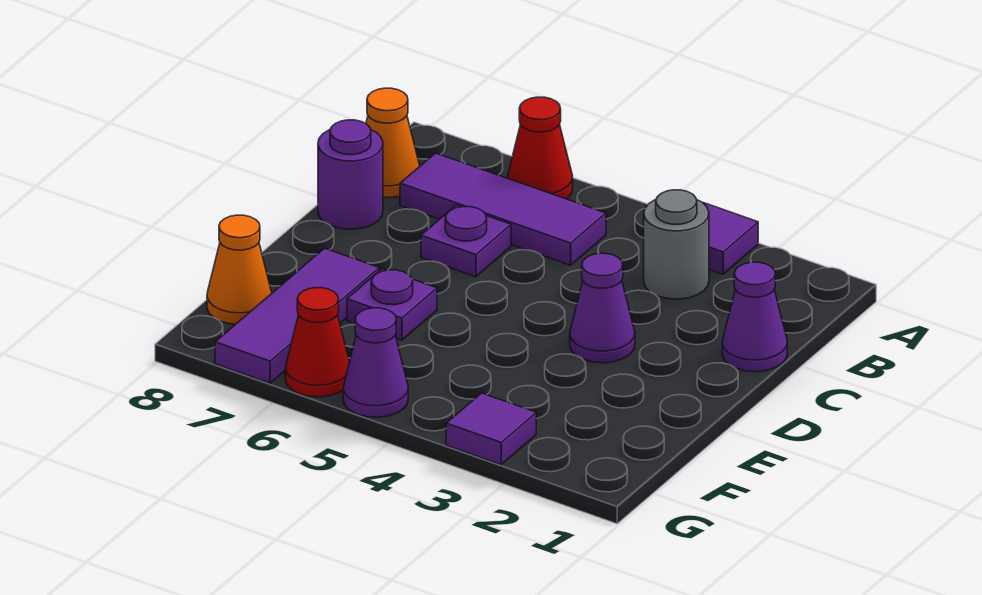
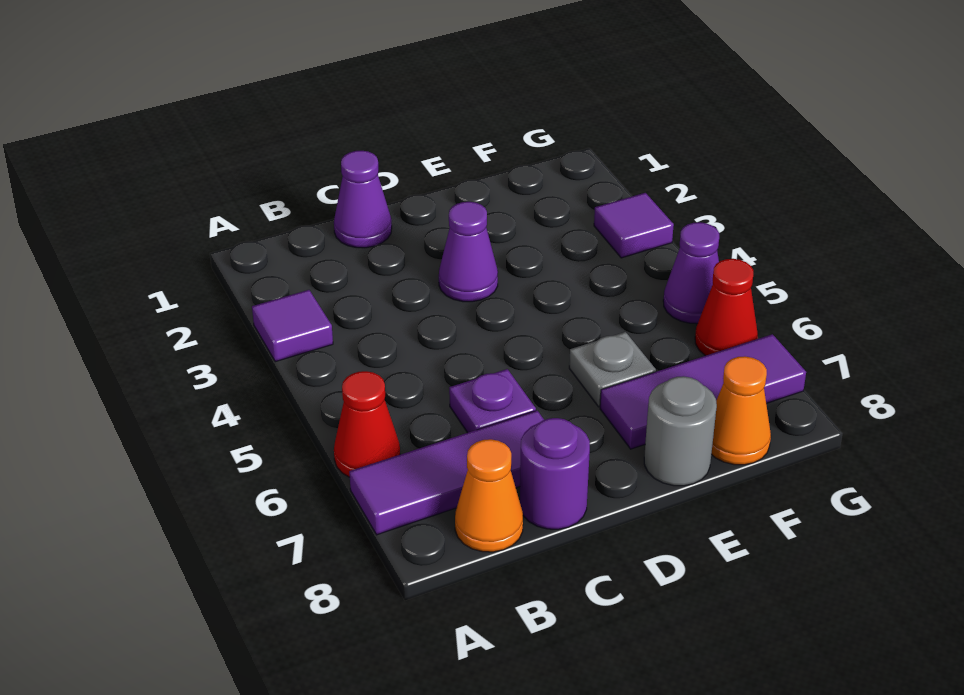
grey round brick B3 level 1 -> grey round brick E8 level 1
purple tile B5:B7 level 1 -> purple tile A7:C7 level 1
purple plate E6 level 1 -> grey plate E6 level 1

